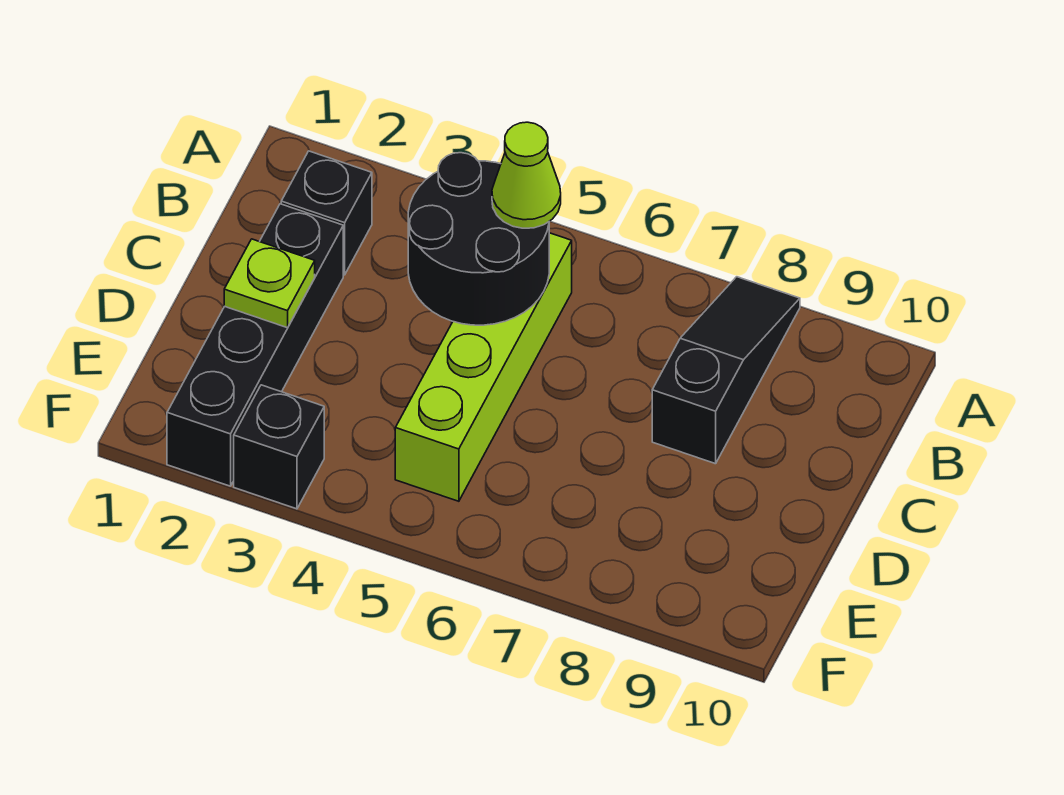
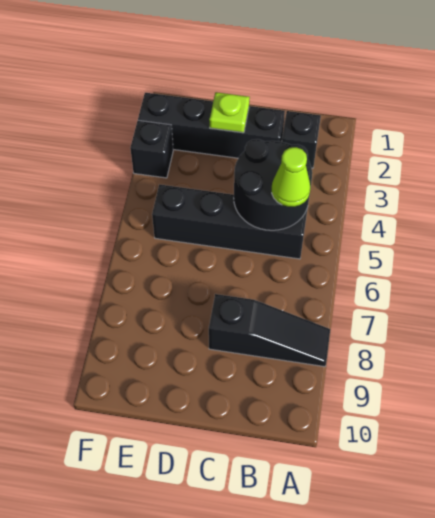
lime brick B5:E5 level 1 -> black brick B5:E5 level 1

